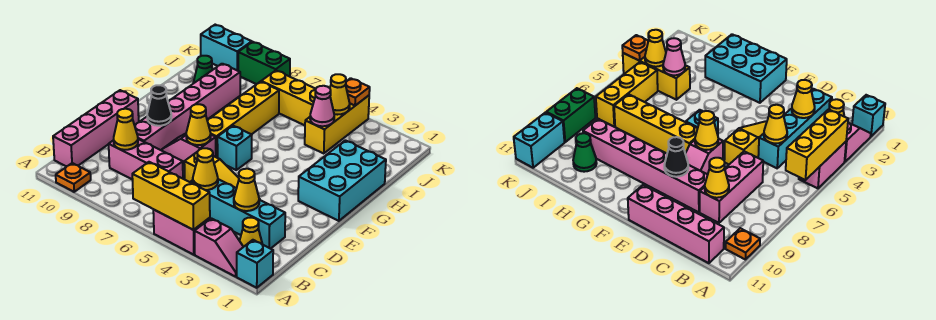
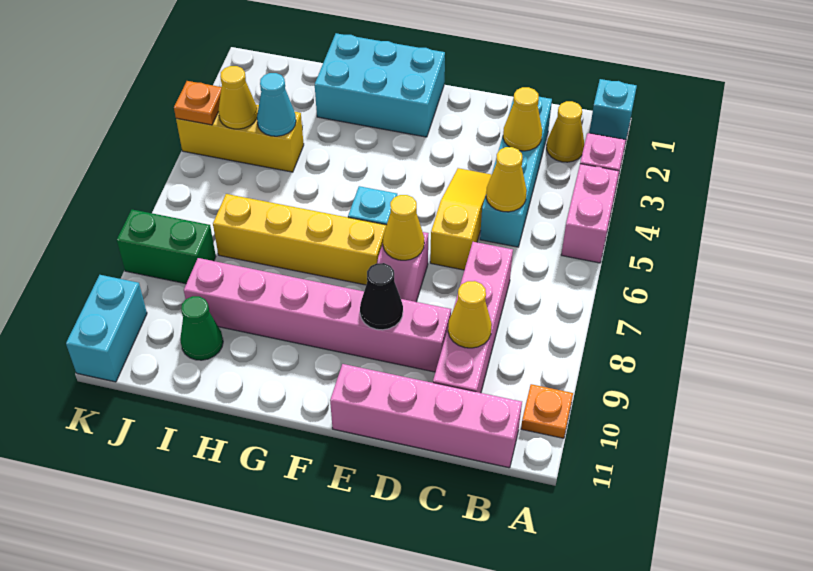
yellow brick A4:A6 level 2 -> none
pink brick C7:C9 level 1 -> pink brick C7:C10 level 1
pink cone I4 level 2 -> cyan cone I4 level 2
yellow brick J5:J7 level 1 -> none
green brick K8:K9 level 1 -> green brick J8:K8 level 1

